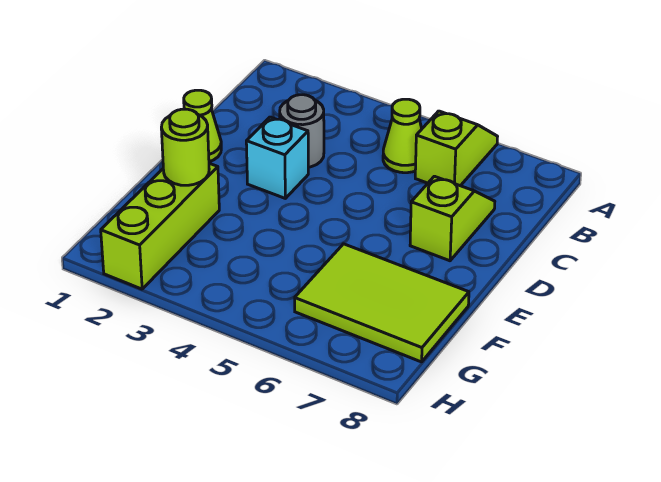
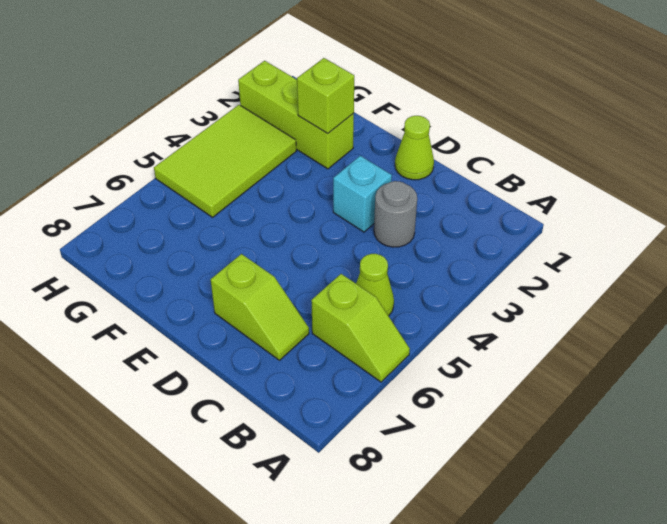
lime round brick F2 level 2 -> lime brick F2 level 2
lime tile F6:G8 level 1 -> lime tile G3:H5 level 1

